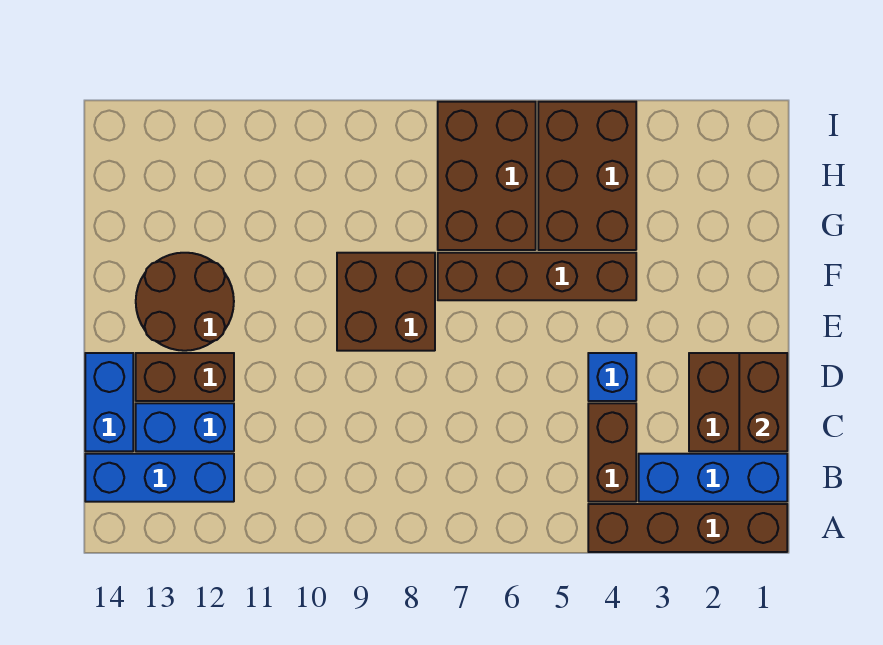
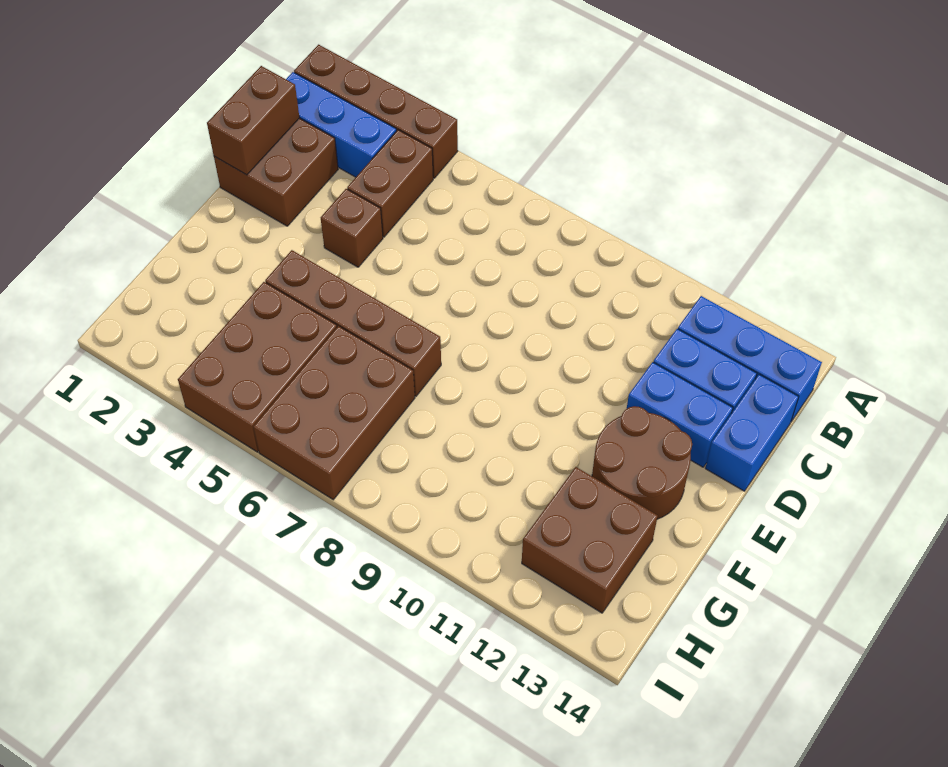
blue brick D4 level 1 -> brown brick D4 level 1
brown brick D12:D13 level 1 -> blue brick D12:D13 level 1
brown brick E8:F9 level 1 -> brown brick G12:H13 level 1

